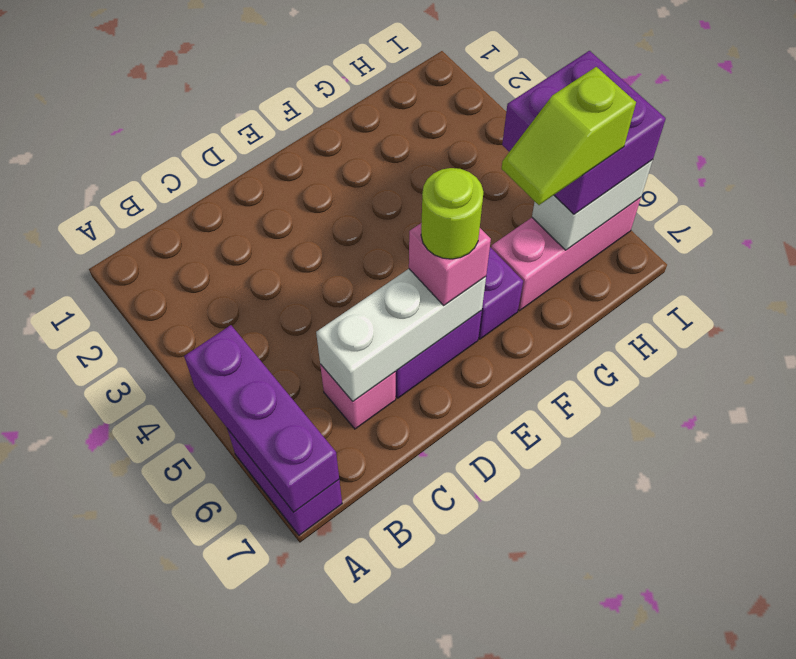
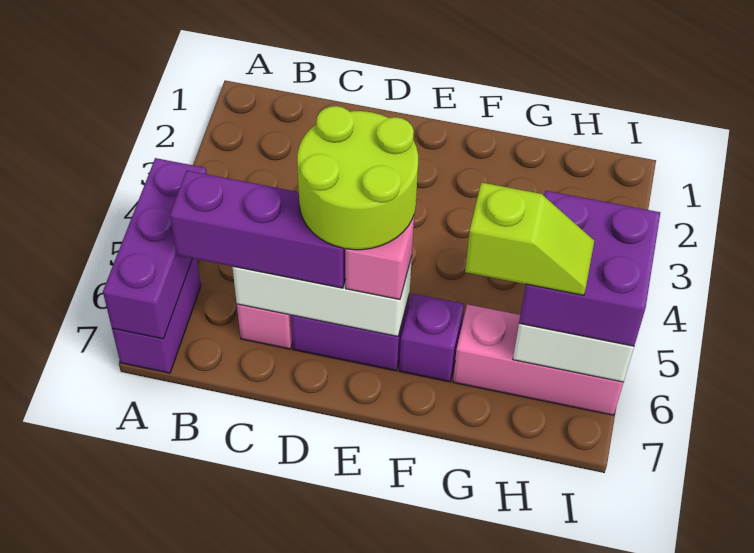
none -> purple brick B6:D6 level 3
lime round brick E6 level 4 -> lime round brick D5:E6 level 4
lime slope G6:H6 level 4 top H -> lime slope G6:H6 level 4 top G

